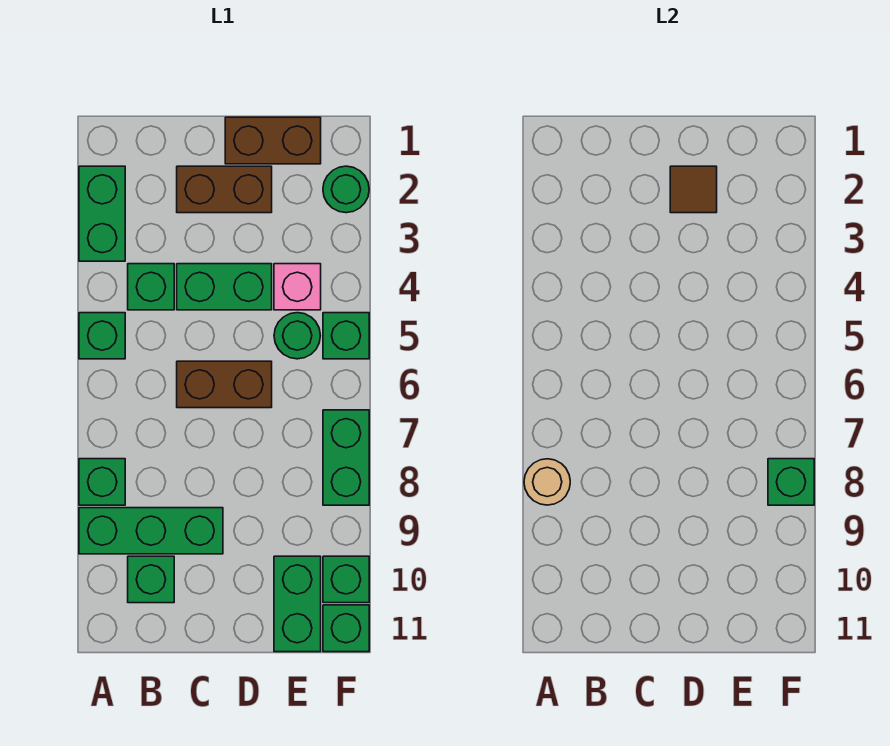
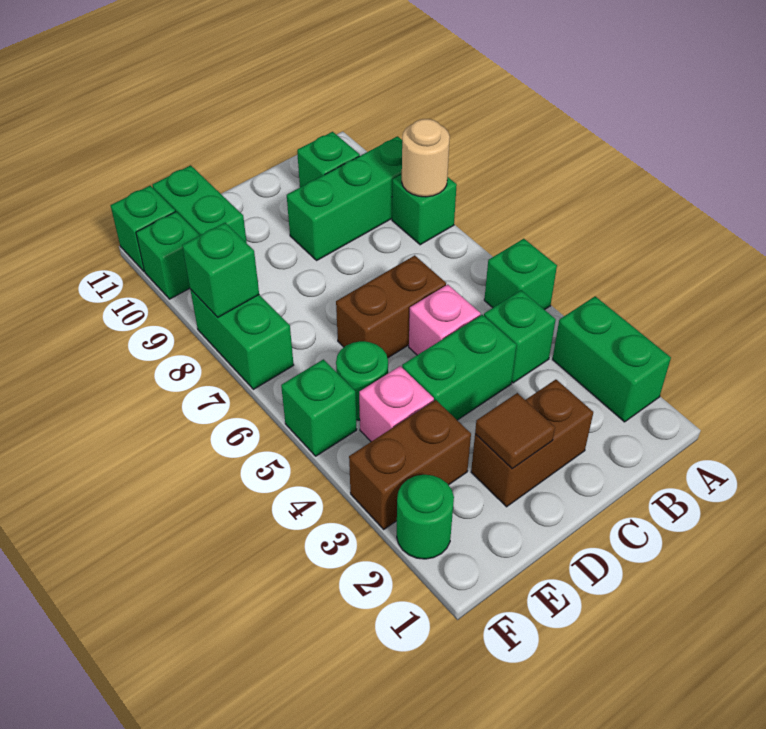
none -> pink brick C5 level 1
brown brick D1:E1 level 1 -> brown brick E3:F3 level 1

